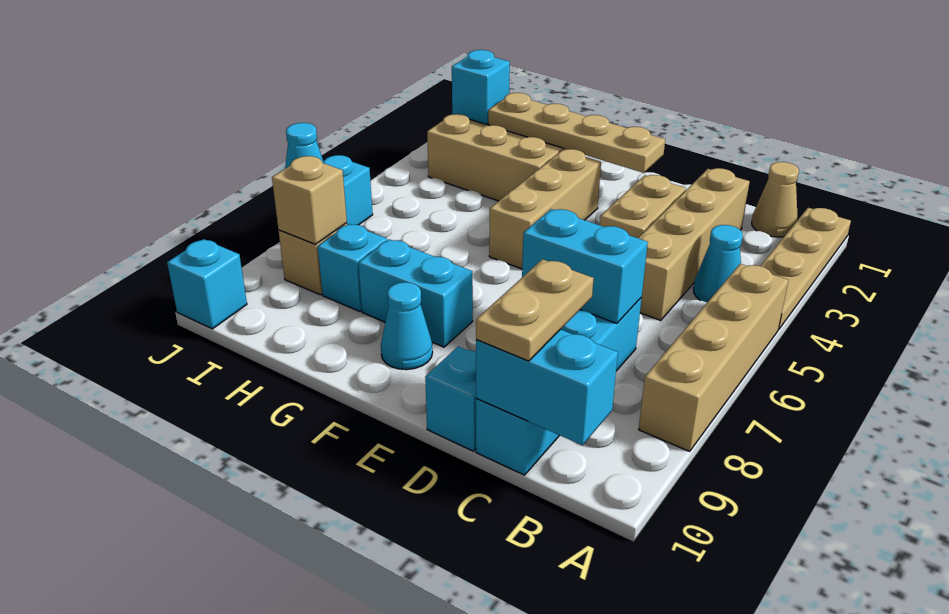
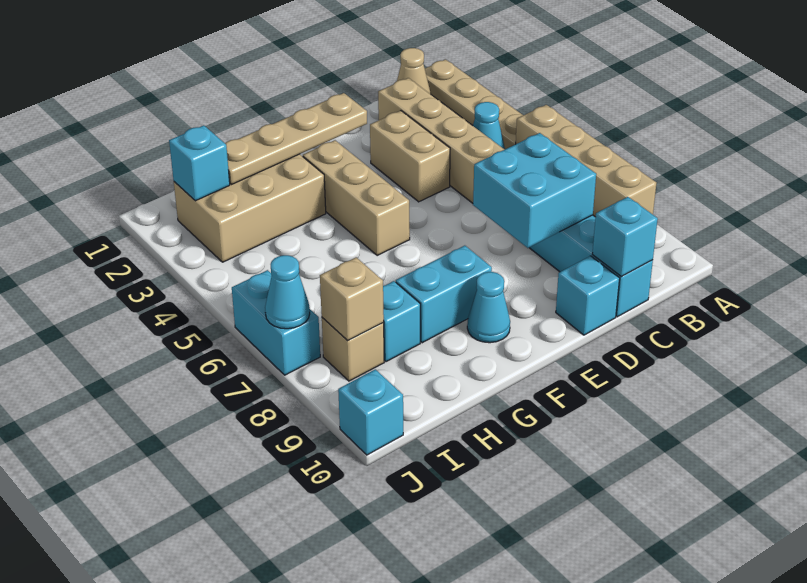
cyan brick B10:C10 level 2 -> cyan brick C10 level 2
cyan brick C7:D7 level 2 -> cyan brick C7:D8 level 2
tan plate C9:C10 level 3 -> none

